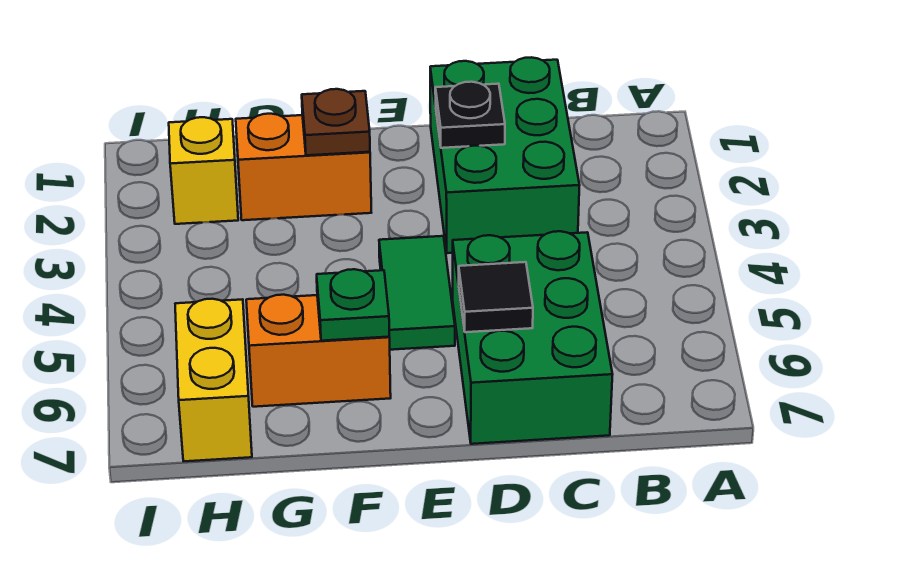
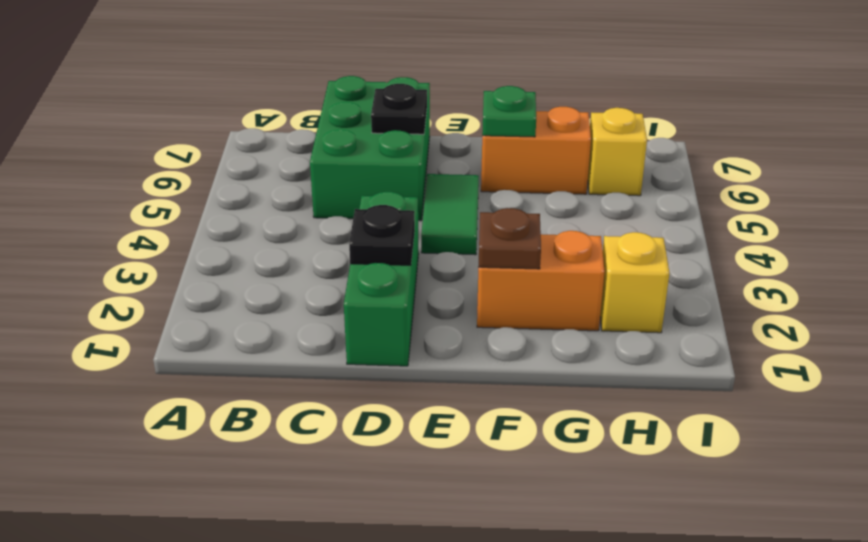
green brick C1:D3 level 1 -> green brick D1:D3 level 1
black tile D6 level 2 -> black plate D6 level 2
yellow brick H6:H7 level 1 -> yellow brick H6 level 1

